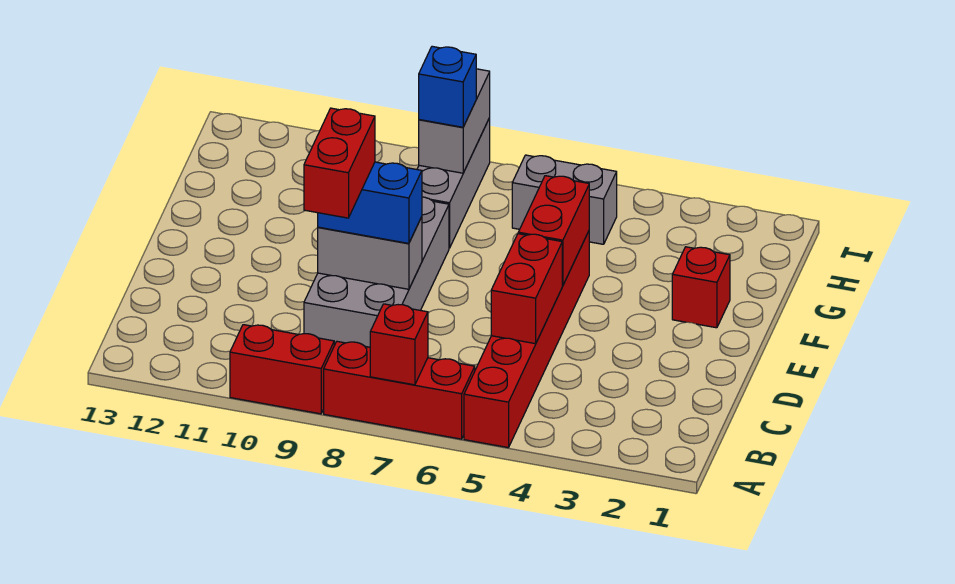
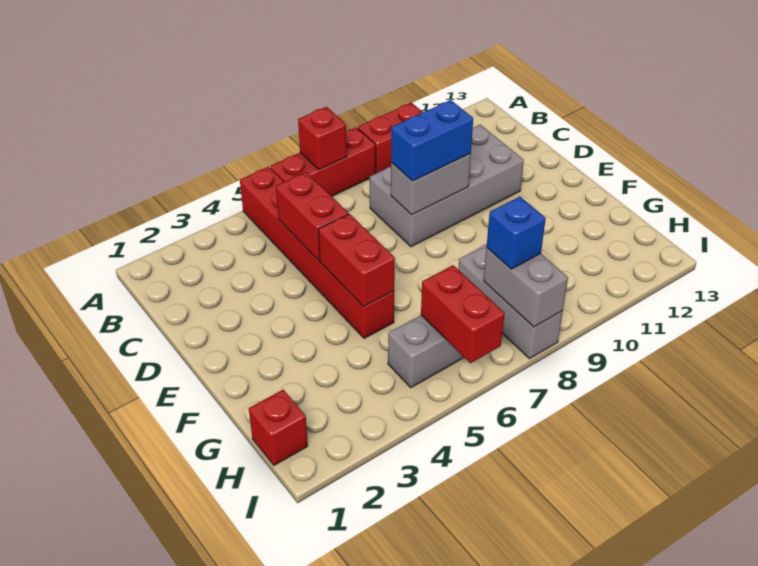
grey brick C8:F9 level 1 -> grey brick C8:D11 level 1
red brick C9:D9 level 4 -> red brick H6:I6 level 2
red brick F2 level 1 -> red brick H1 level 1

